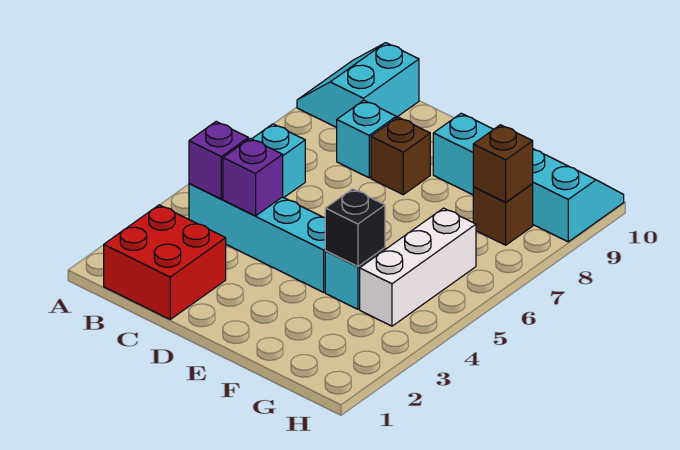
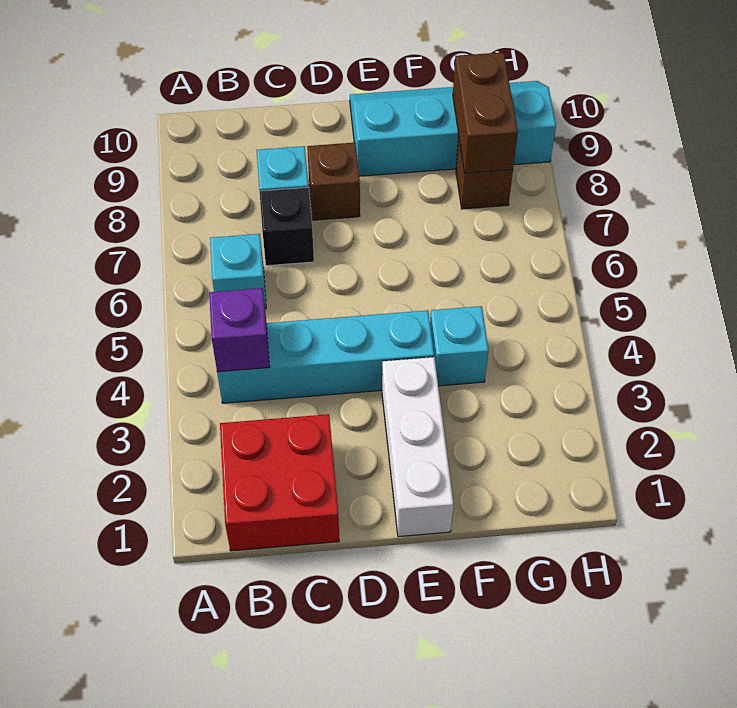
cyan slope A9:B10 level 1 top B -> none
purple brick C4 level 2 -> none
black brick F4 level 2 -> black brick C7 level 1
white brick G4:G6 level 1 -> white brick E1:E3 level 1
brown brick G8 level 2 -> brown brick G8:G9 level 2

